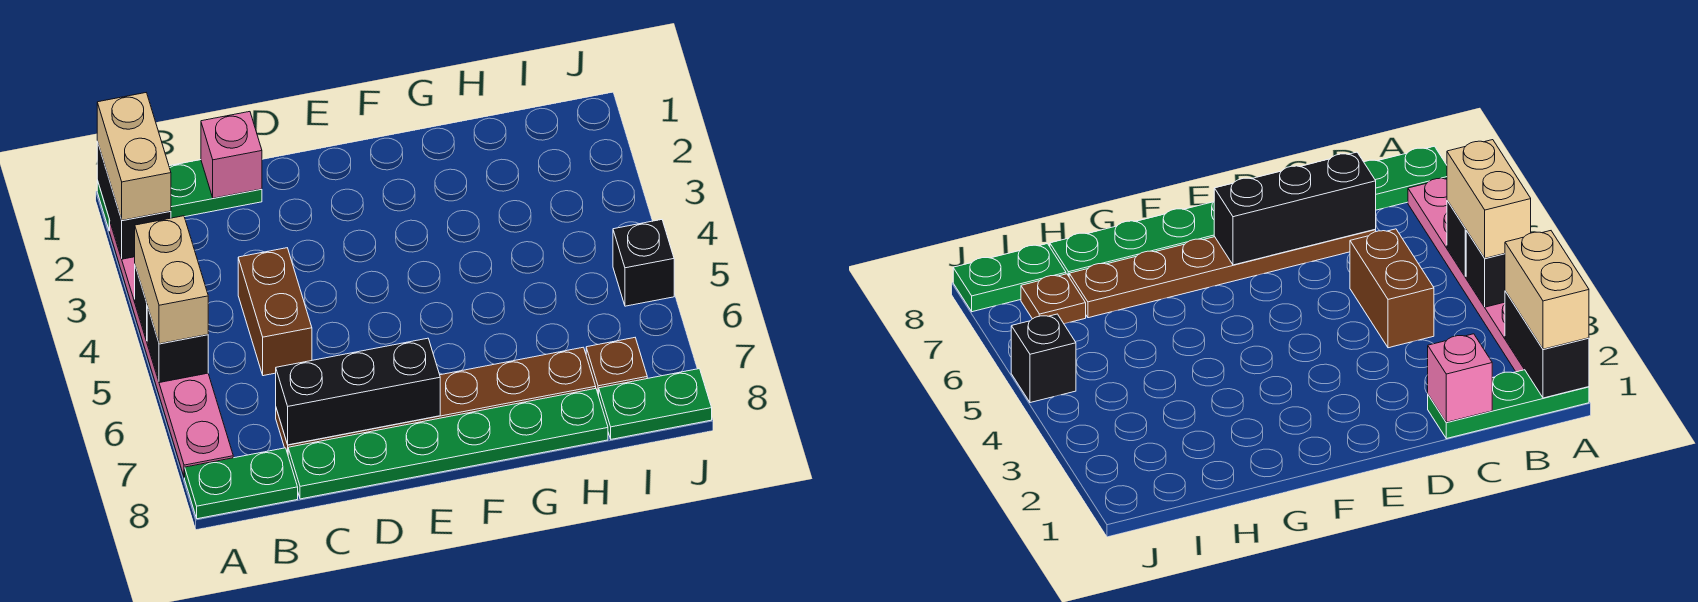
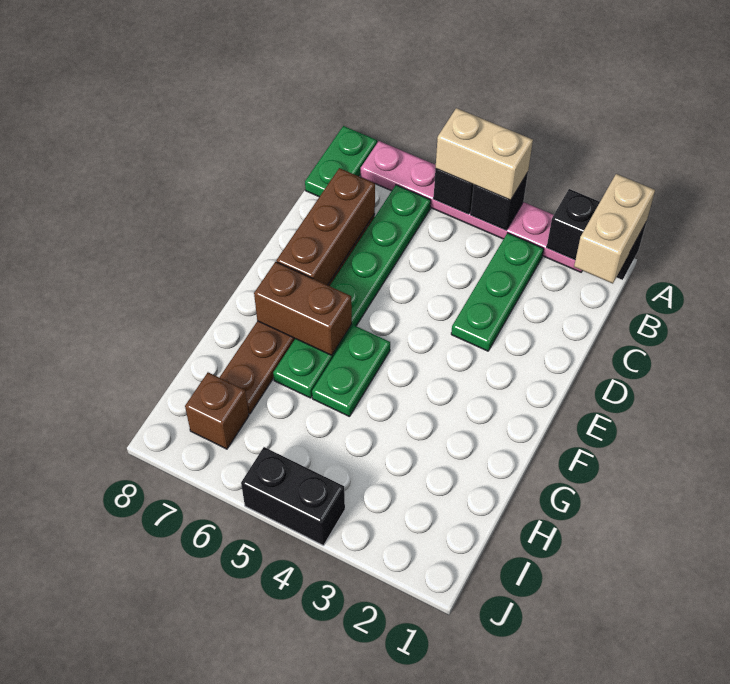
green plate A1:C1 level 1 -> green plate B3:D3 level 1
tan brick A1:A2 level 3 -> tan brick A1:B1 level 3
pink brick C1 level 2 -> none
brown brick C4:C5 level 1 -> brown brick F6:F7 level 2
black brick C7:E7 level 2 -> brown brick C7:E7 level 2
green plate C8:H8 level 1 -> green plate B6:G6 level 1
brown plate I7 level 1 -> brown brick I7 level 1
green plate I8:J8 level 1 -> green plate F5:G5 level 1
black brick J5 level 1 -> black brick J4:J5 level 1

